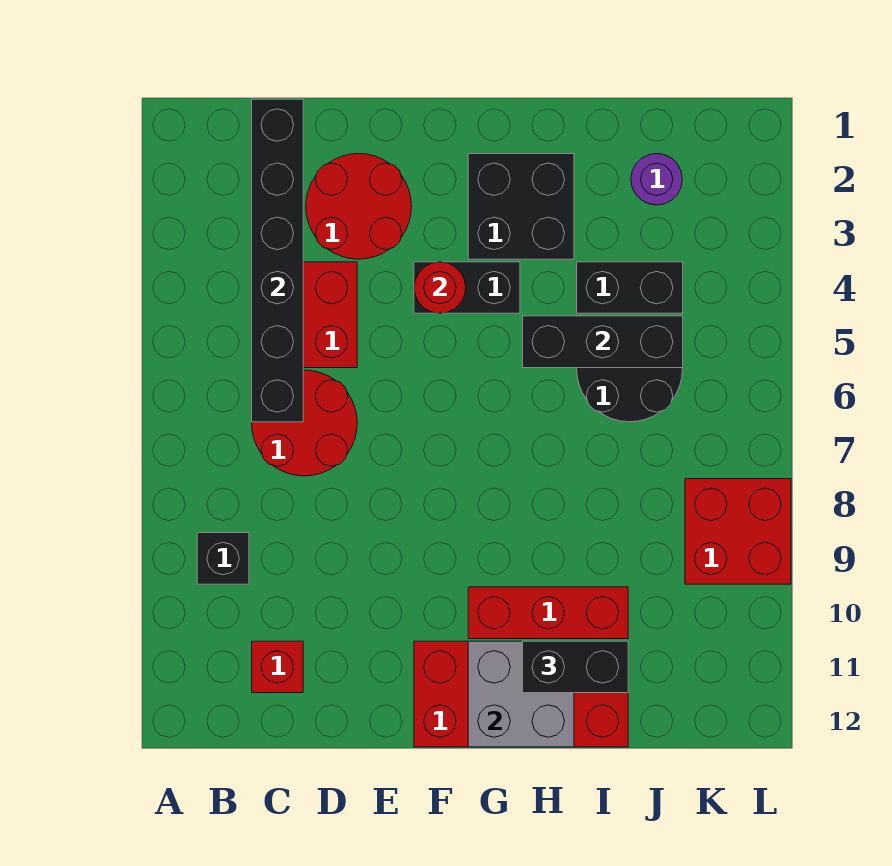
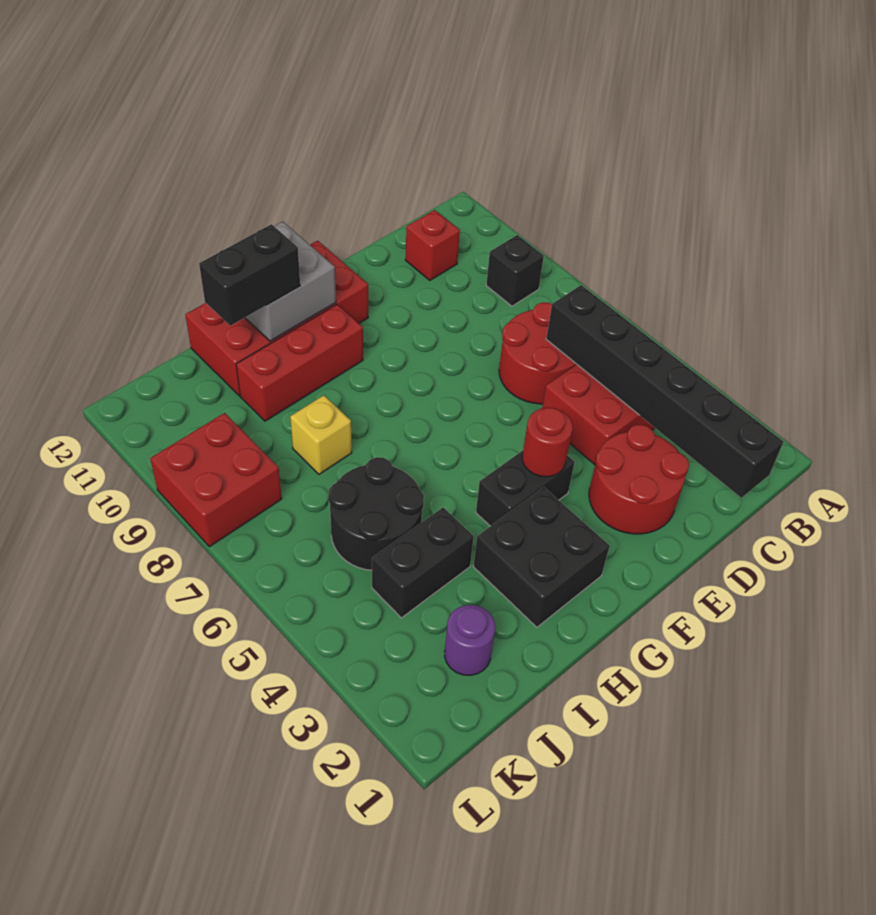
black brick H5:J5 level 2 -> none
none -> yellow brick I8 level 1

